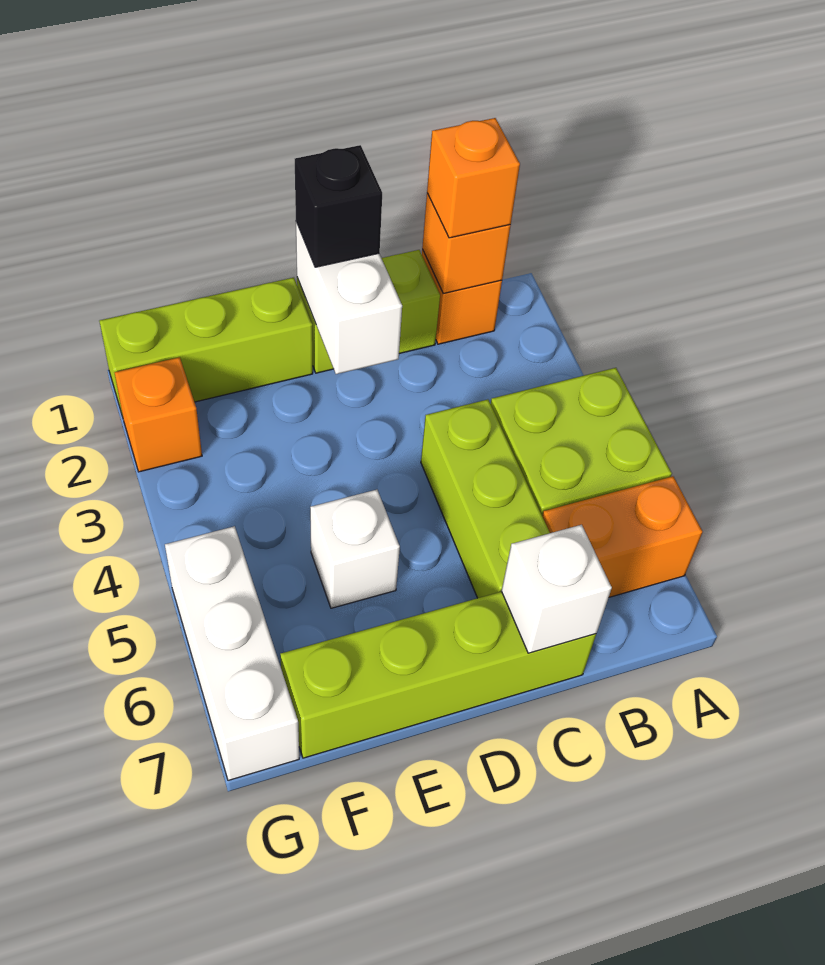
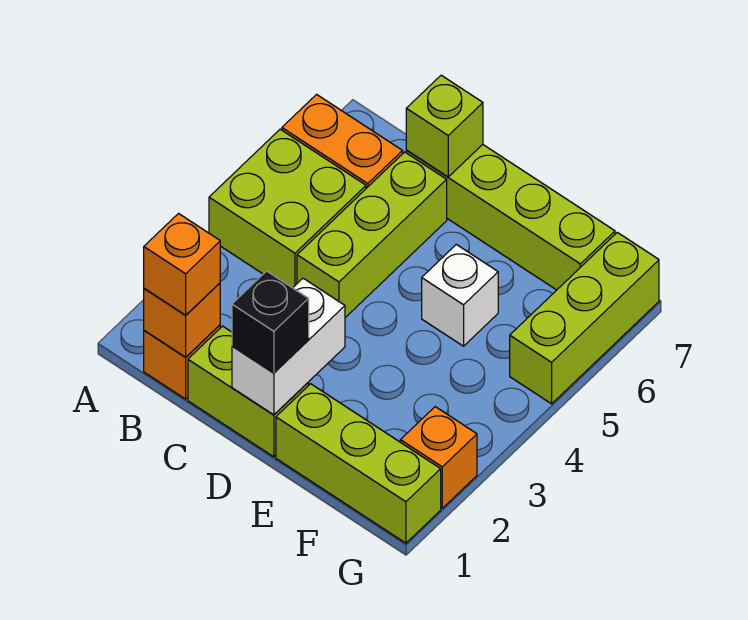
white brick C7 level 2 -> lime brick C7 level 2
white brick G5:G7 level 1 -> lime brick G5:G7 level 1

